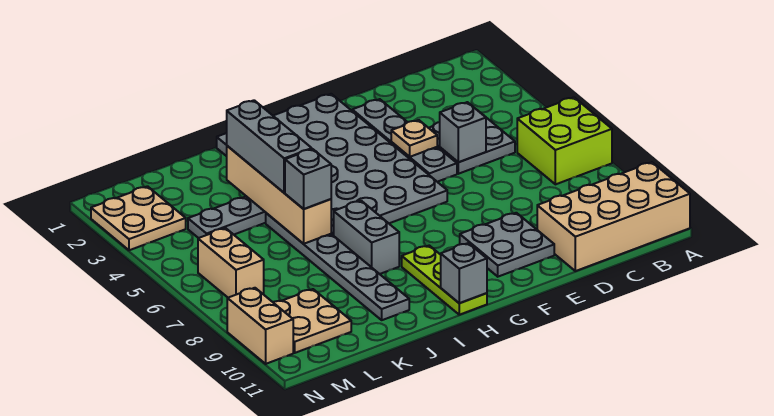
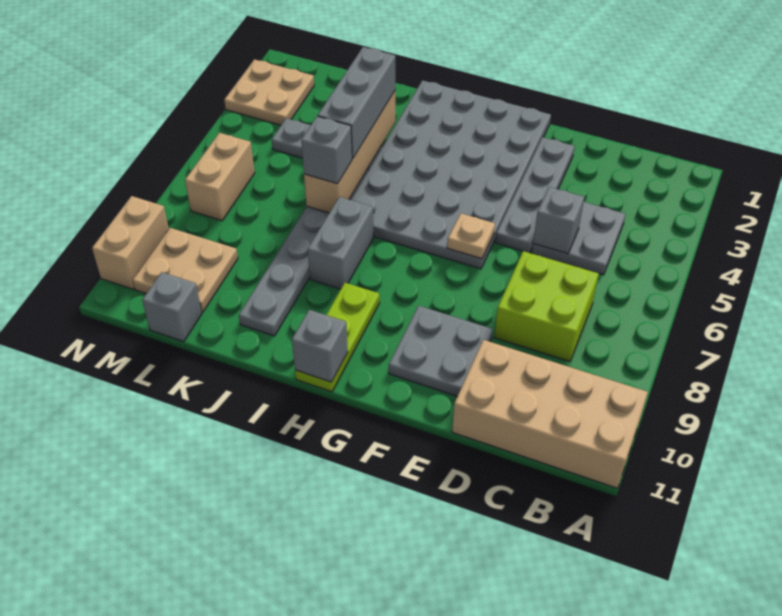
lime brick A6:B7 level 1 -> lime brick C7:D8 level 1
tan plate E4 level 2 -> tan plate F6 level 2
none -> grey brick L11 level 1

